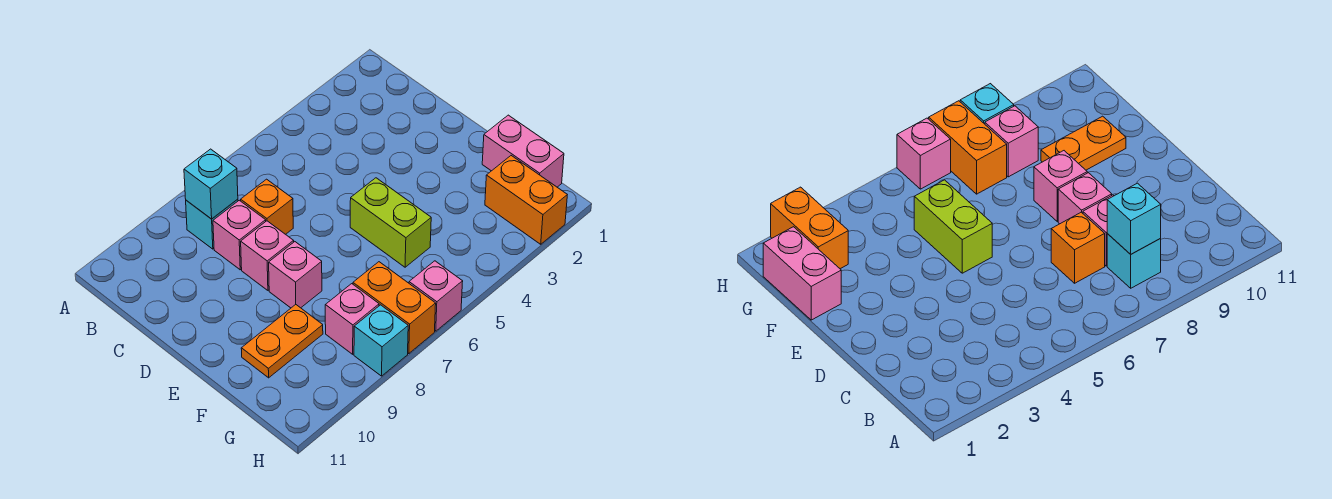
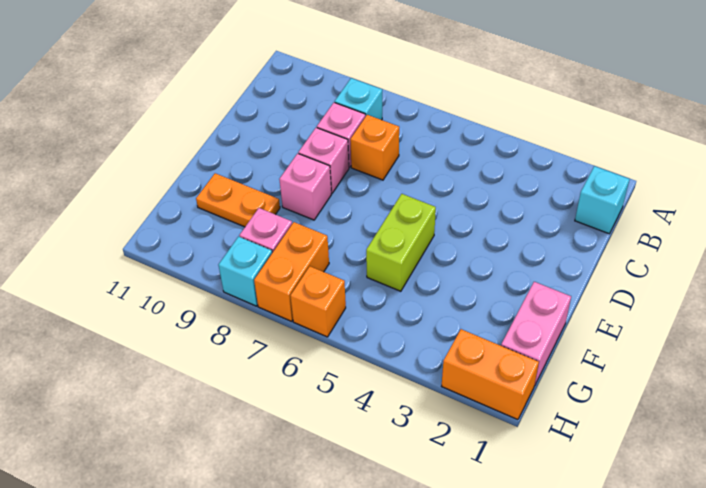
cyan brick B8 level 2 -> cyan brick B1 level 1
orange brick G2:H2 level 1 -> orange brick H1:H2 level 1
pink brick H6 level 1 -> orange brick H6 level 1

